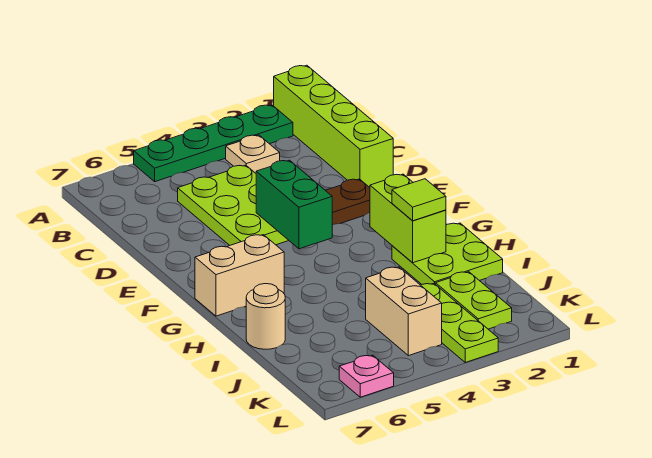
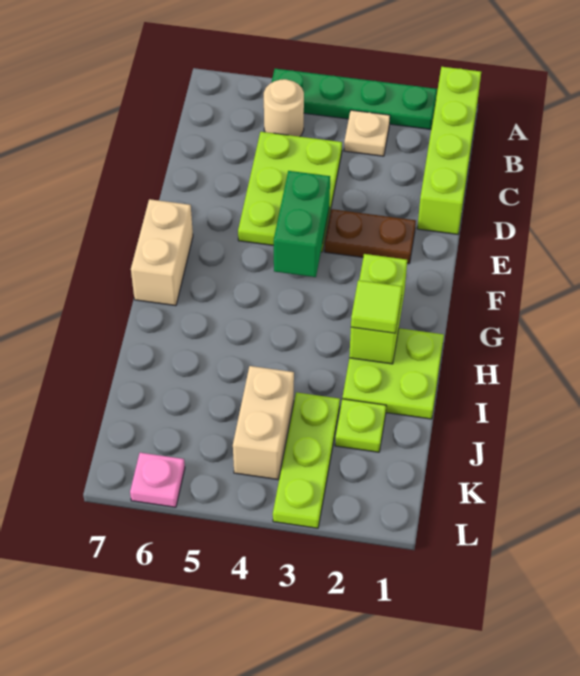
tan brick G6:G7 level 1 -> tan brick F7:G7 level 1
tan round brick I7 level 1 -> tan round brick B5 level 1
lime plate J2:K2 level 1 -> lime plate J2 level 1

